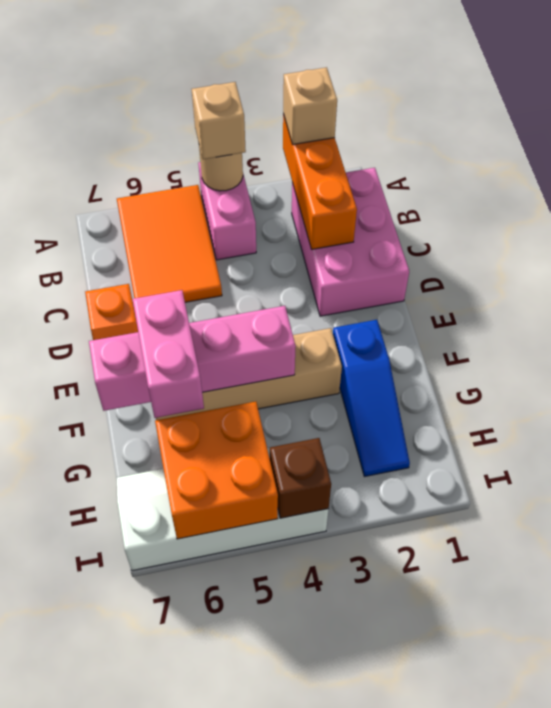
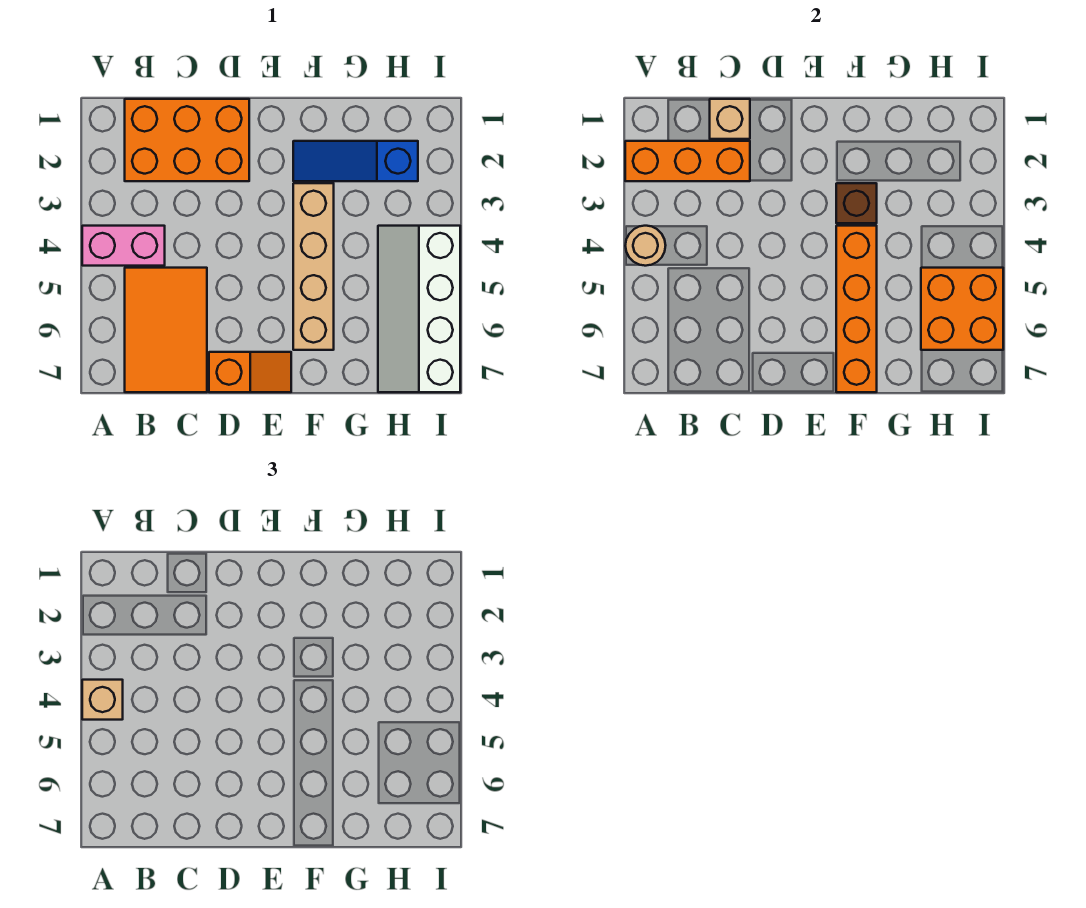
tan brick A2 level 3 -> tan brick C1 level 2
orange tile A5:C6 level 1 -> orange tile B5:C7 level 1
pink brick B1:D2 level 1 -> orange brick B1:D2 level 1
blue slope F2:H2 level 1 top F -> blue slope F2:H2 level 1 top H
pink brick F4:F7 level 2 -> orange brick F4:F7 level 2
pink brick F6:G6 level 3 -> none
brown brick I4 level 2 -> brown brick F3 level 2

